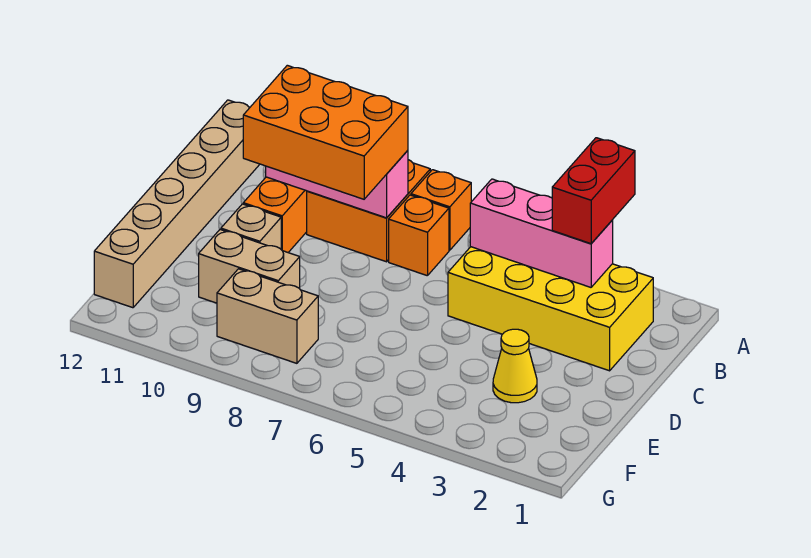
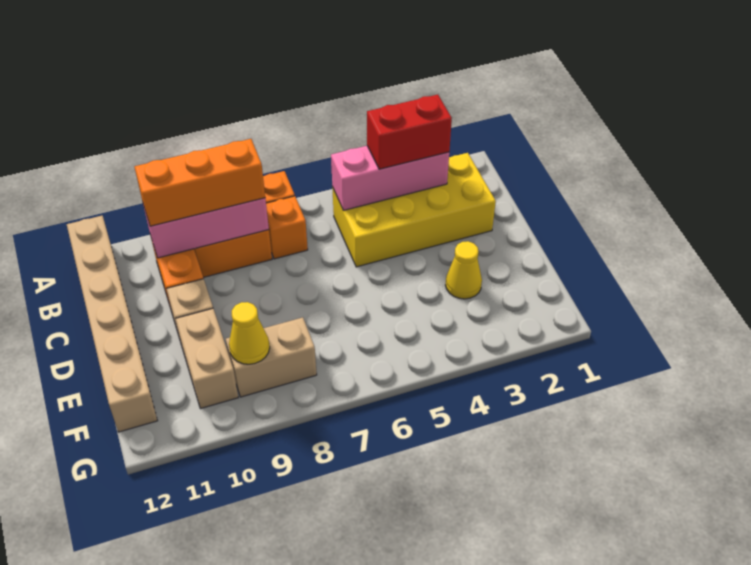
red brick A3:B3 level 3 -> red brick B3:B4 level 3
orange brick B8:C10 level 3 -> orange brick B8:B10 level 3
tan brick E9:E10 level 1 -> tan brick E10:F10 level 1
none -> yellow cone F9 level 2

